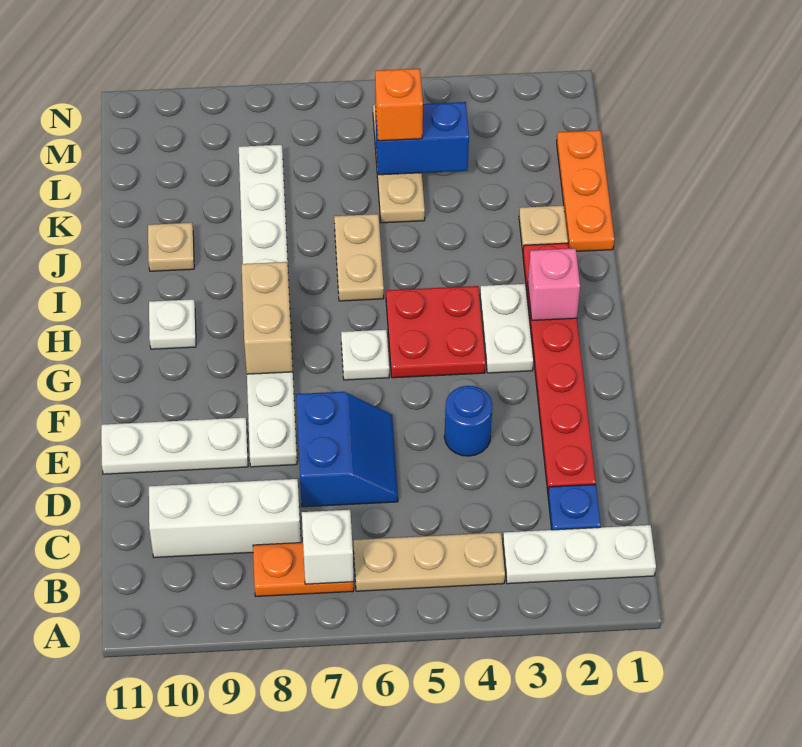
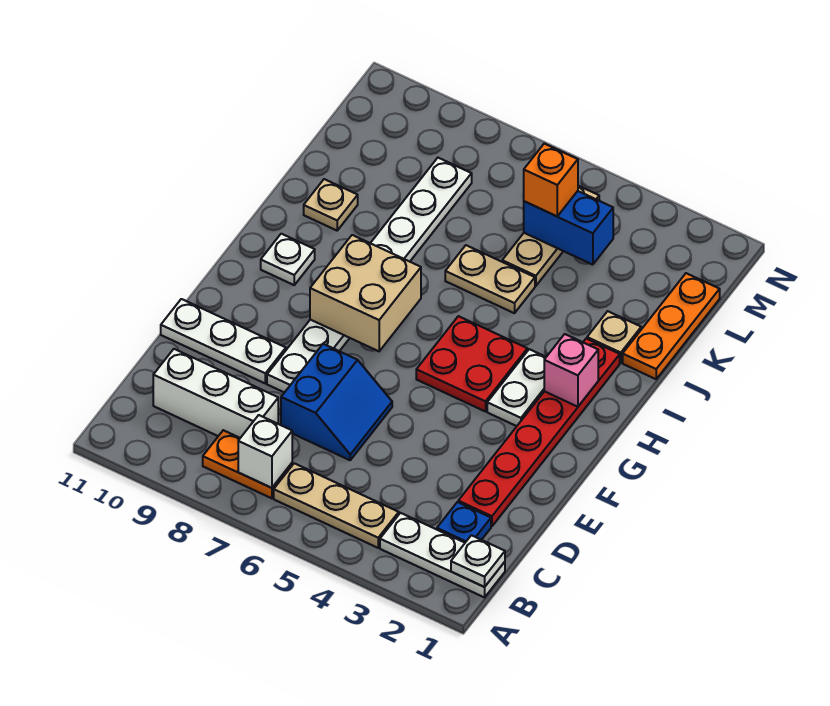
blue round brick E4 level 1 -> none
white plate G6 level 1 -> white plate B1 level 2
tan brick G8:H8 level 2 -> tan brick G7:H8 level 2
tan plate I6:J6 level 1 -> tan plate J5:J6 level 1

